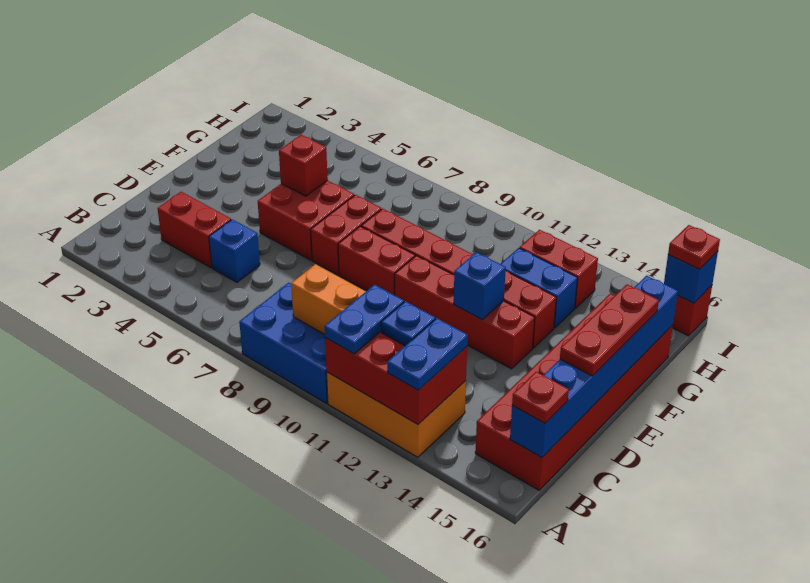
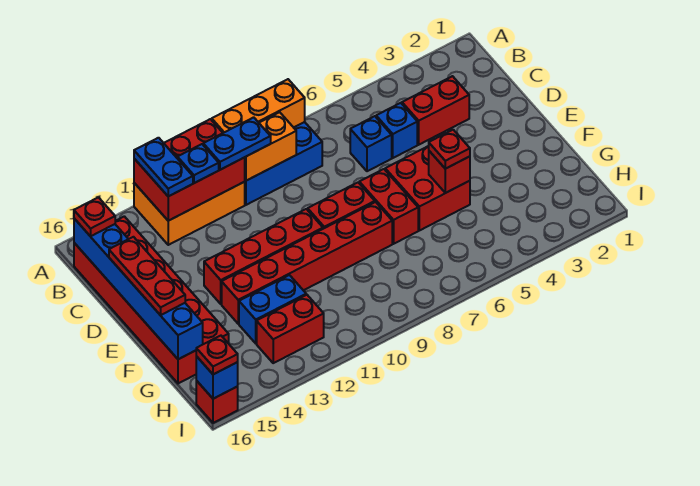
none -> orange brick A8:A10 level 2
blue plate A11:B11 level 3 -> blue plate B10:B11 level 3
blue brick E12 level 2 -> blue brick C6 level 1
none -> red plate F5 level 3

